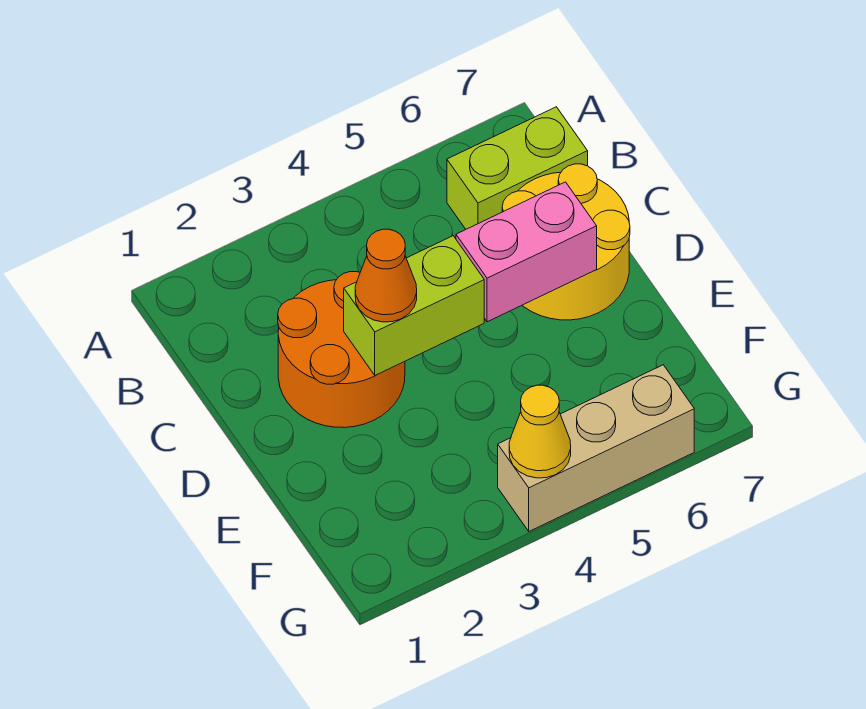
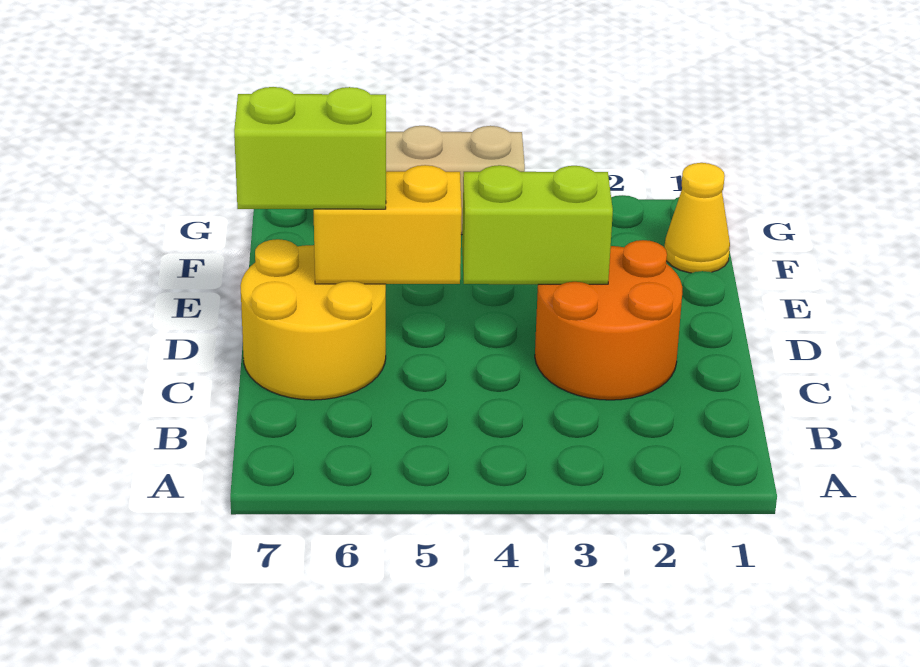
lime brick B6:B7 level 1 -> lime brick D6:D7 level 3
orange cone D3 level 3 -> none
pink brick D5:D6 level 2 -> yellow brick D5:D6 level 2
yellow cone G4 level 2 -> yellow cone F1 level 1

